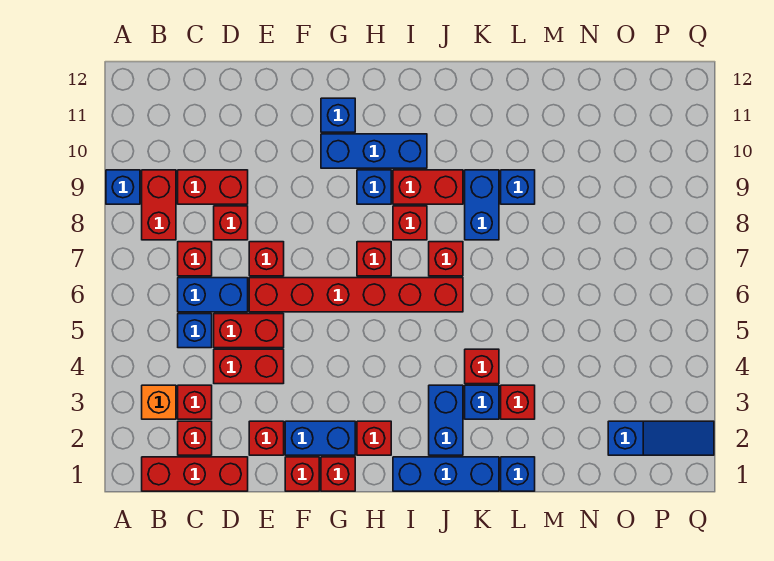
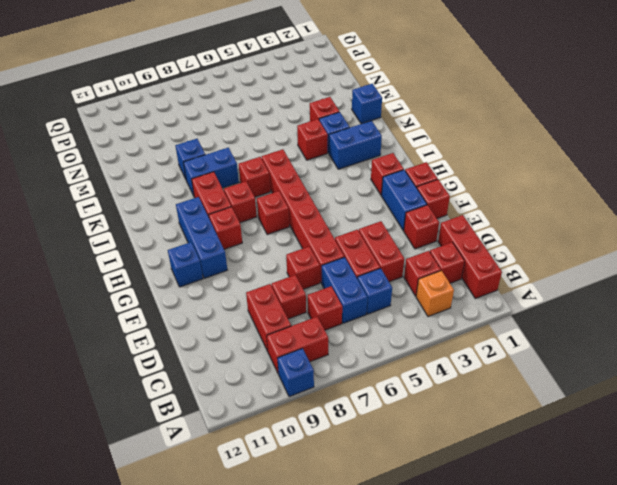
blue brick H9 level 1 -> red brick H9 level 1
blue brick I1:K1 level 1 -> none
blue slope O2:Q2 level 1 top O -> none

